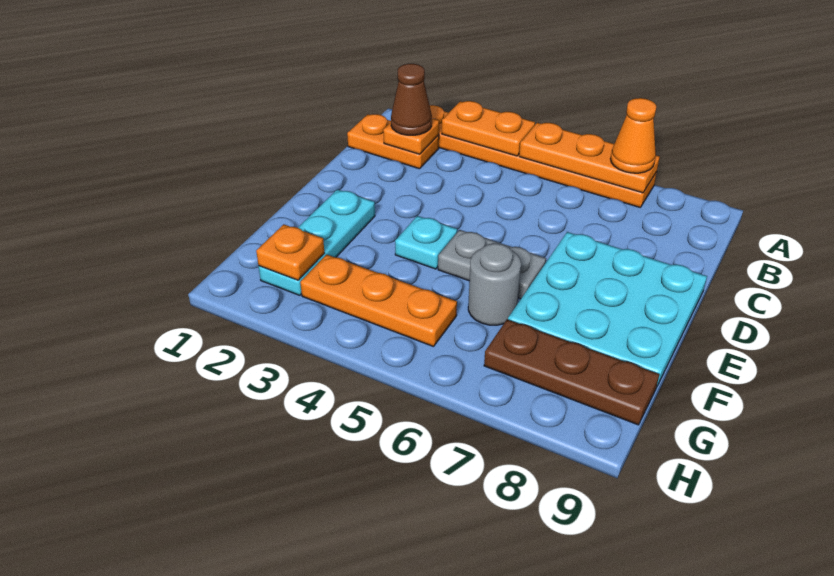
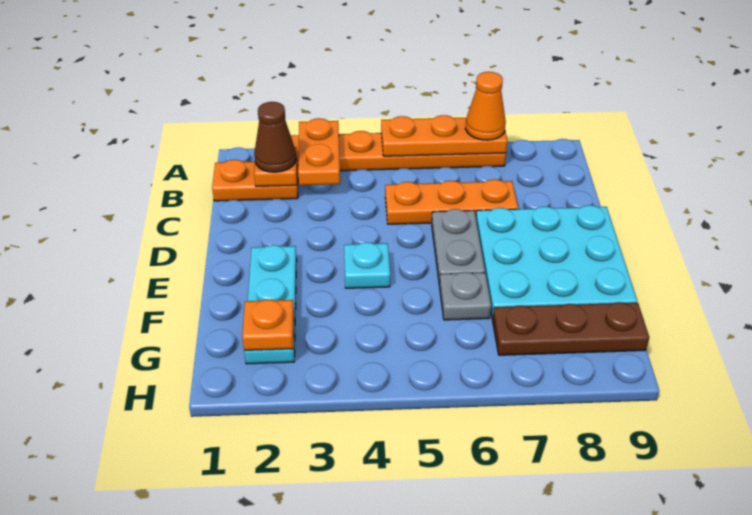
orange plate A3:A4 level 2 -> orange plate A3:B3 level 2
grey plate E5:E6 level 1 -> grey plate D6:E6 level 1
grey round brick F6 level 1 -> grey plate F6 level 1
orange plate G3:G5 level 1 -> orange plate C5:C7 level 1

